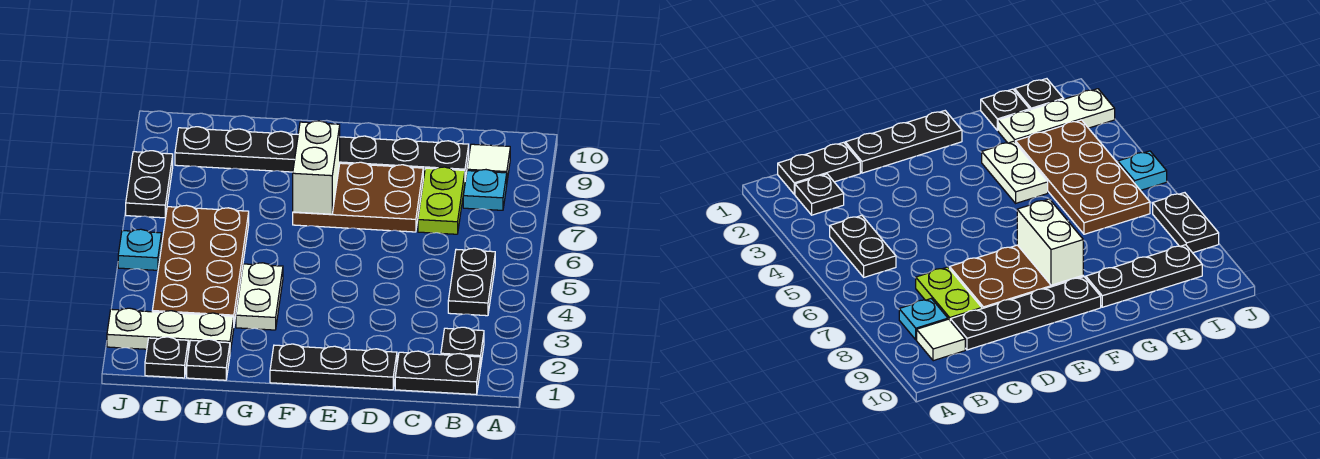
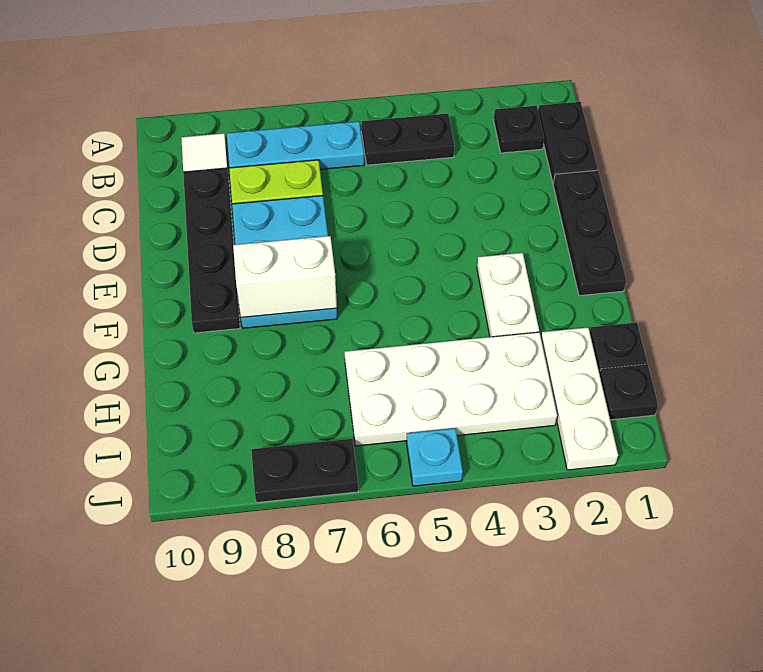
cyan plate B8 level 1 -> cyan plate B6:B8 level 1
brown plate D7:F8 level 1 -> cyan plate D7:F8 level 1
white plate G3:G4 level 1 -> white plate F3:G3 level 1
black plate G9:I9 level 1 -> none
brown plate H3:I6 level 1 -> white plate H3:I6 level 1

